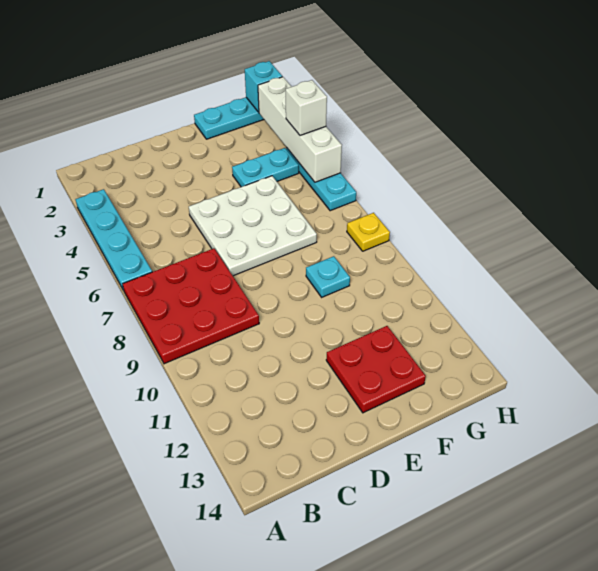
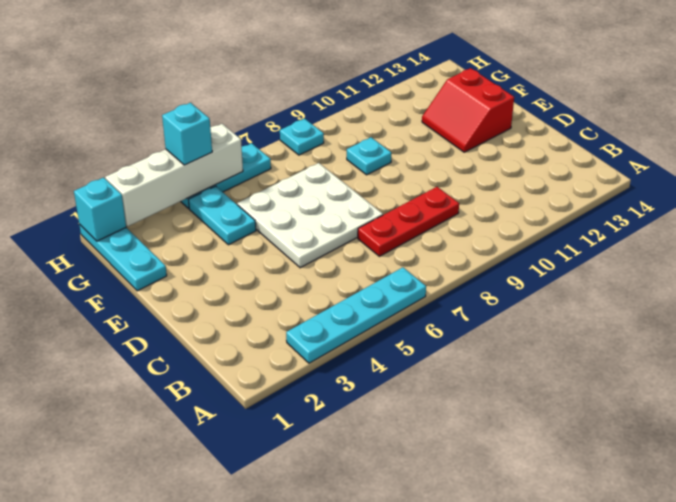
red plate A7:C9 level 1 -> red plate C7:C9 level 1
red plate E12:F13 level 1 -> red slope E12:F13 level 1 top 13
white brick H4 level 3 -> cyan brick H4 level 3
yellow plate H8 level 1 -> cyan plate H8 level 1

